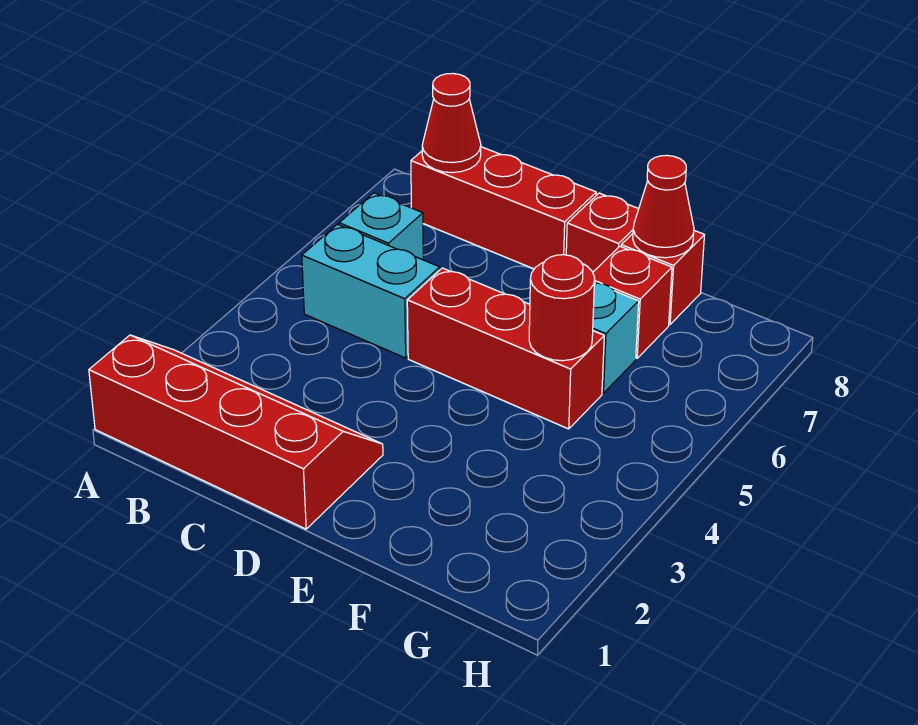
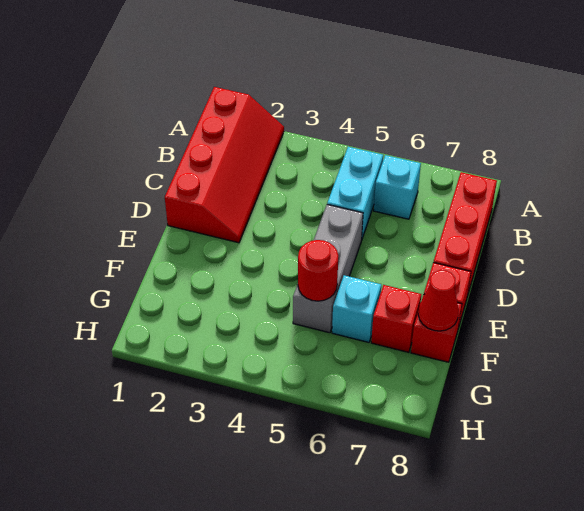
red cone B8 level 2 -> none
red brick D5:F5 level 1 -> grey brick D5:F5 level 1

